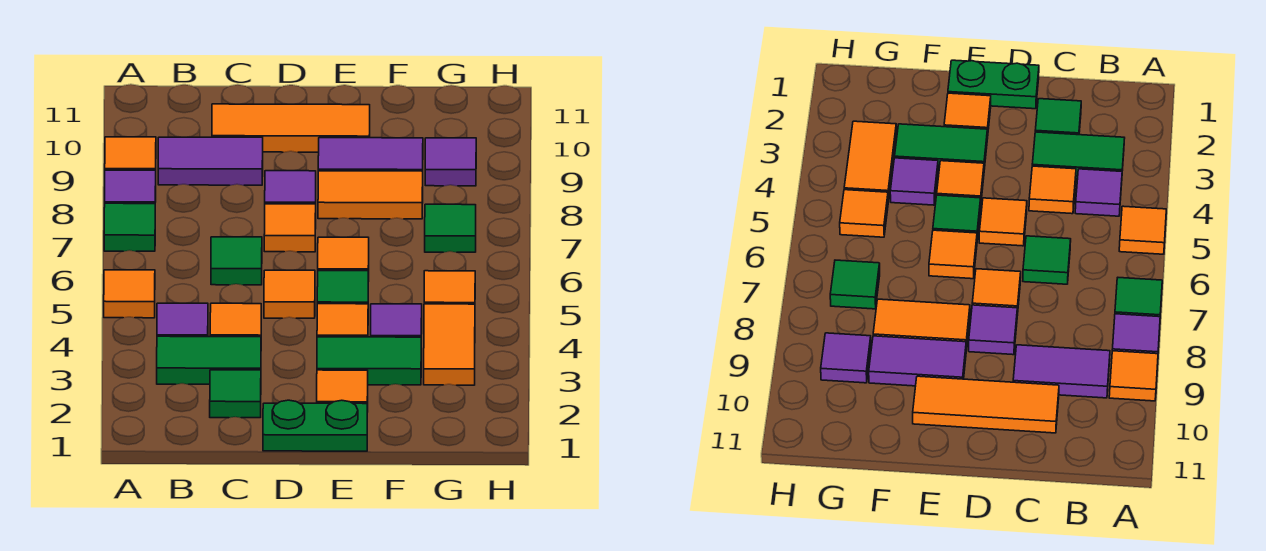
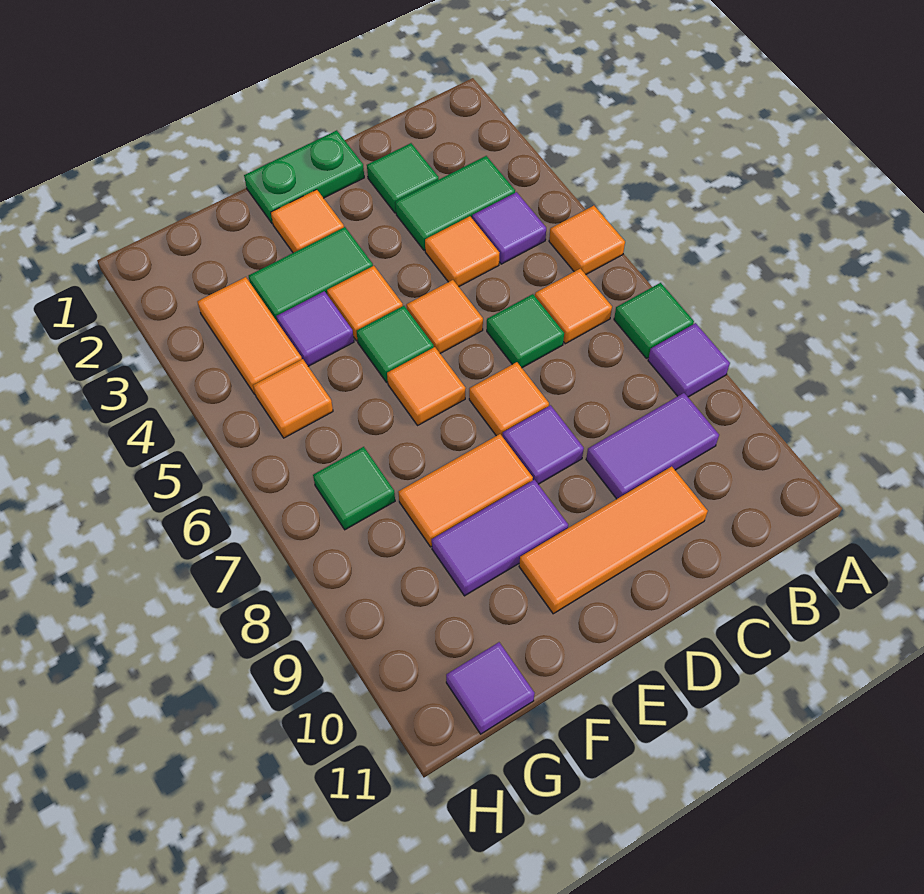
orange tile A9 level 1 -> orange tile B6 level 1
purple tile G9 level 1 -> purple tile G11 level 1

